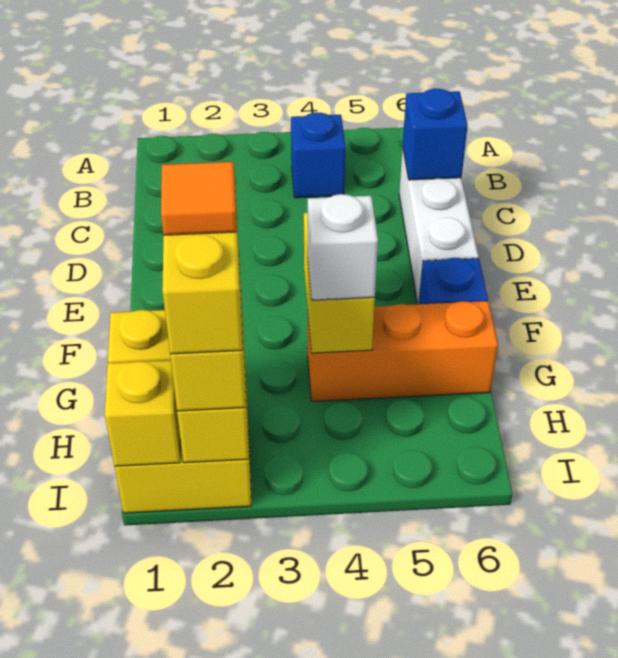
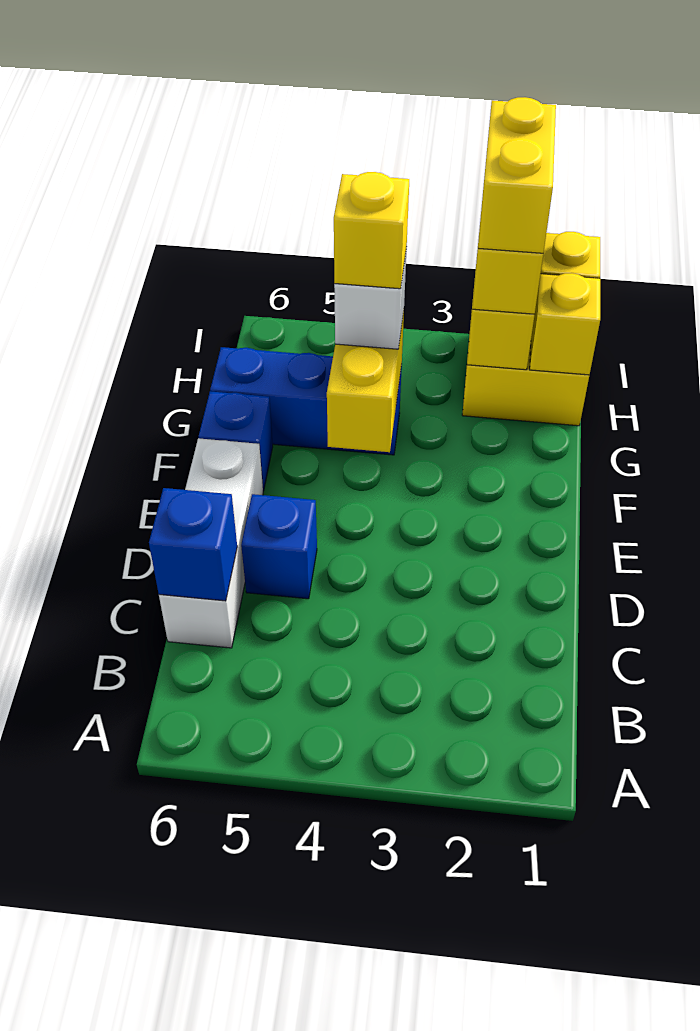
blue brick B4 level 1 -> blue brick D5 level 1
orange brick G4:G6 level 1 -> blue brick G4:G6 level 1
none -> yellow brick G4 level 4
orange tile H2 level 5 -> none

